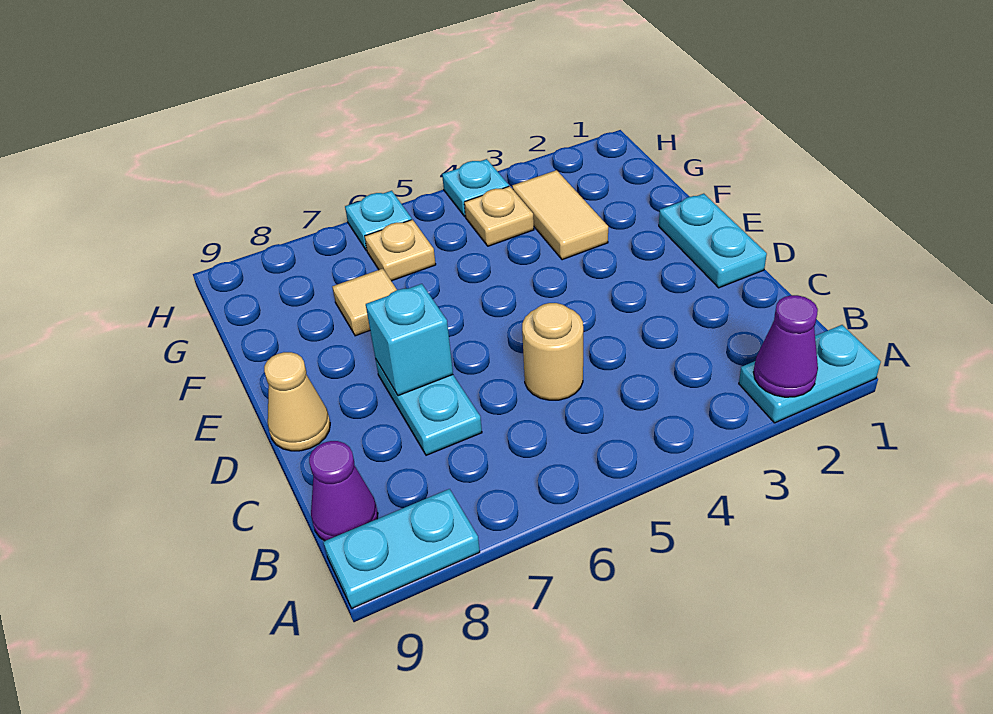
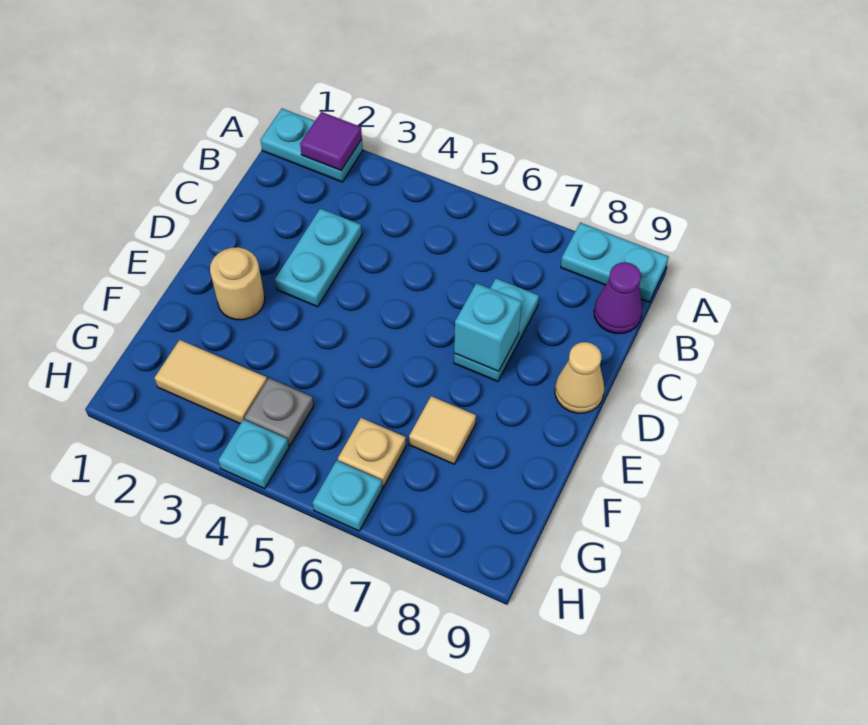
purple cone A2 level 2 -> purple tile A2 level 2
tan round brick C5 level 1 -> tan round brick E2 level 1
cyan plate D1:E1 level 1 -> cyan plate C3:D3 level 1
tan tile F3:G3 level 1 -> tan tile G2:G3 level 1
tan plate G4 level 1 -> grey plate G4 level 1

